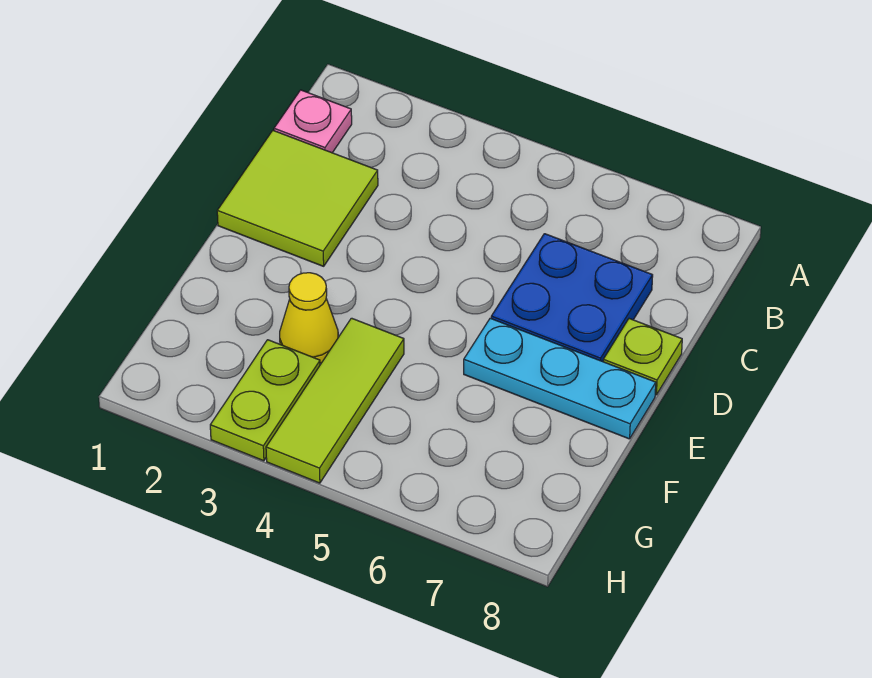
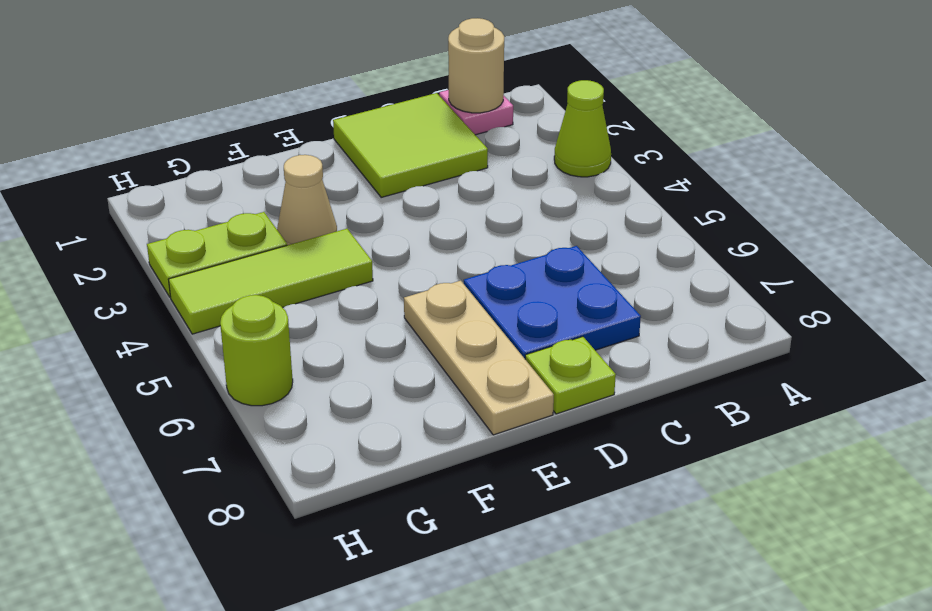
none -> lime cone A3 level 1
none -> tan round brick B1 level 2
cyan plate E6:E8 level 1 -> tan plate E6:E8 level 1
yellow cone F3 level 1 -> tan cone F3 level 1
none -> lime round brick H6 level 1

